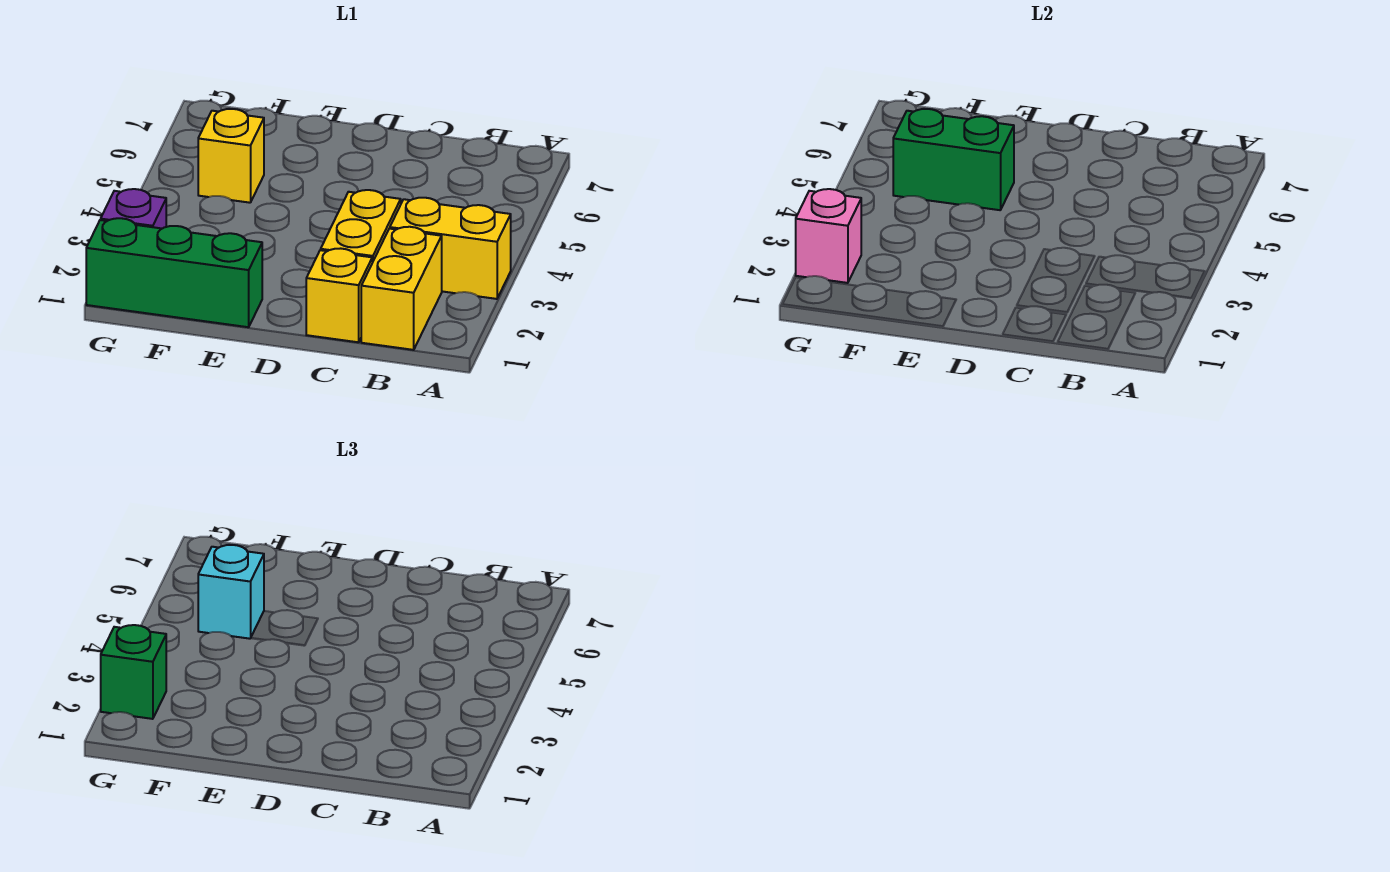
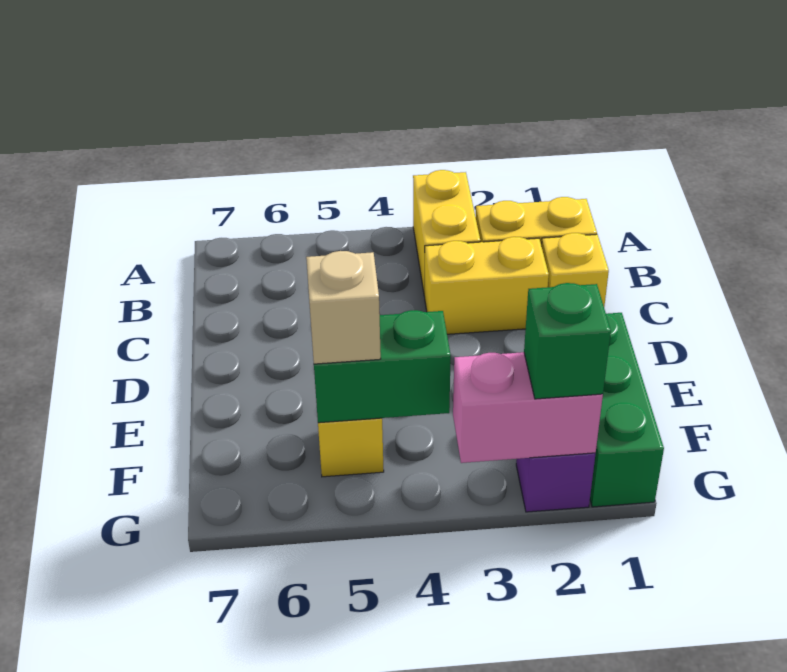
green brick E5:F5 level 2 -> green brick F4:F5 level 2
cyan brick F5 level 3 -> tan brick F5 level 3
pink brick G2 level 2 -> pink brick G2:G3 level 2

